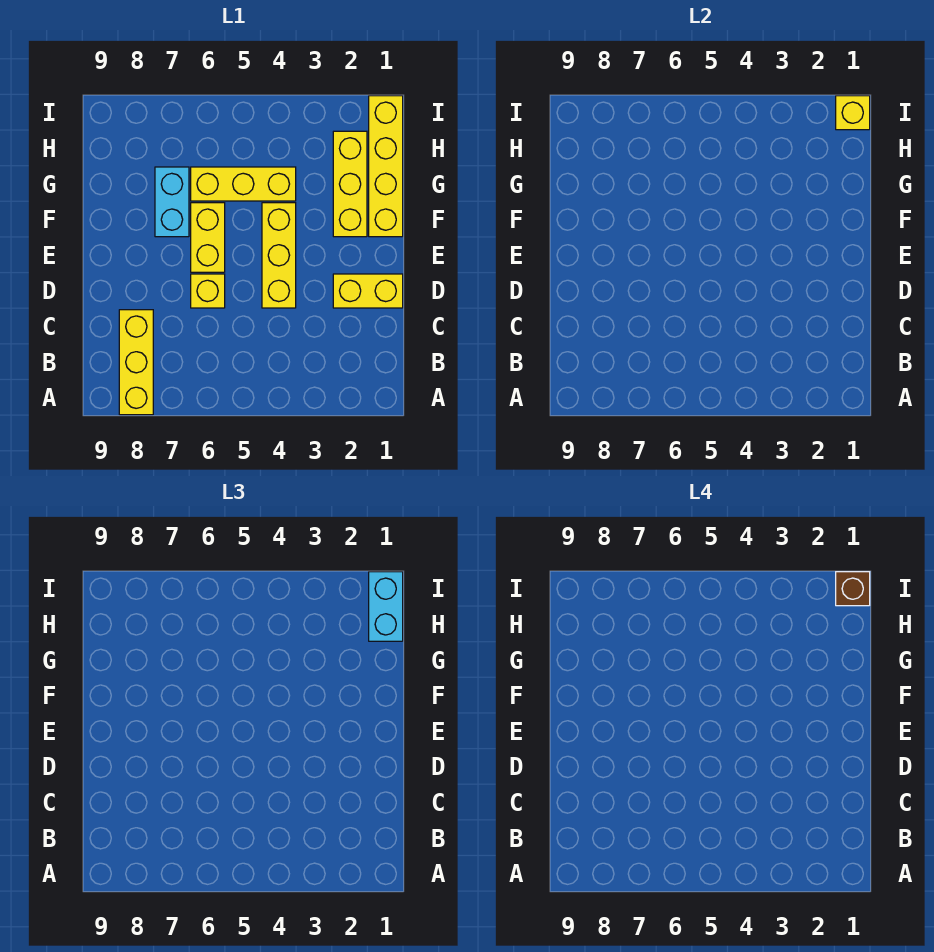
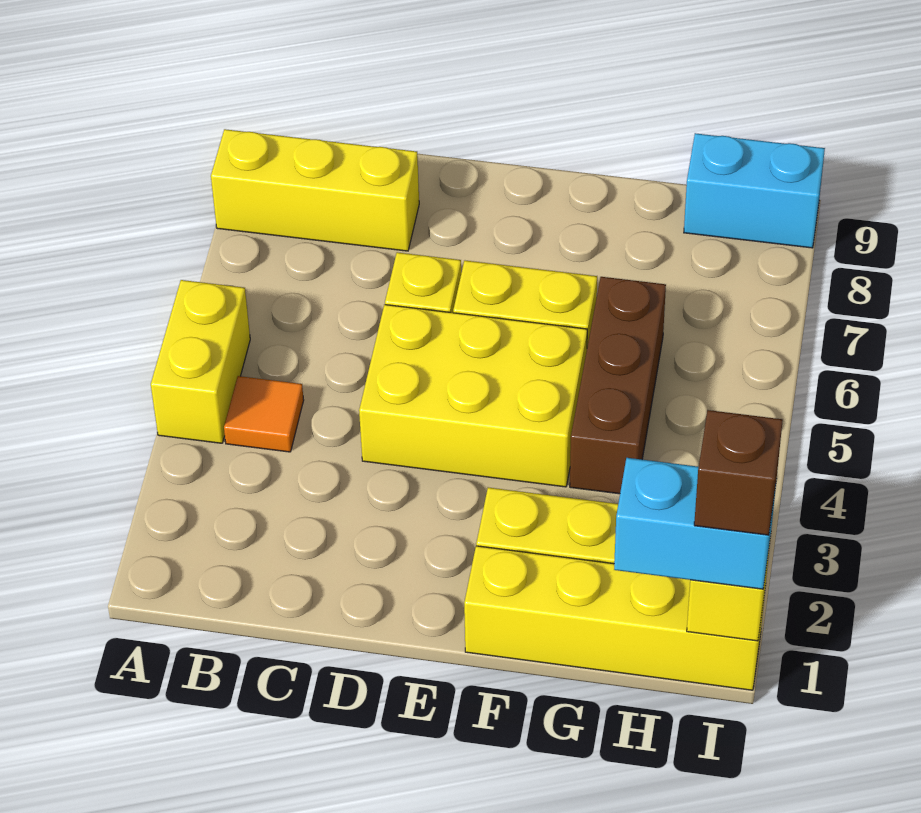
none -> orange tile B4 level 1
yellow brick D1:D2 level 1 -> yellow brick A4:A5 level 1
yellow brick D4:F4 level 1 -> yellow brick D4:F5 level 1
cyan brick F7:G7 level 1 -> cyan brick H9:I9 level 1
yellow brick G4:G6 level 1 -> brown brick G4:G6 level 1

